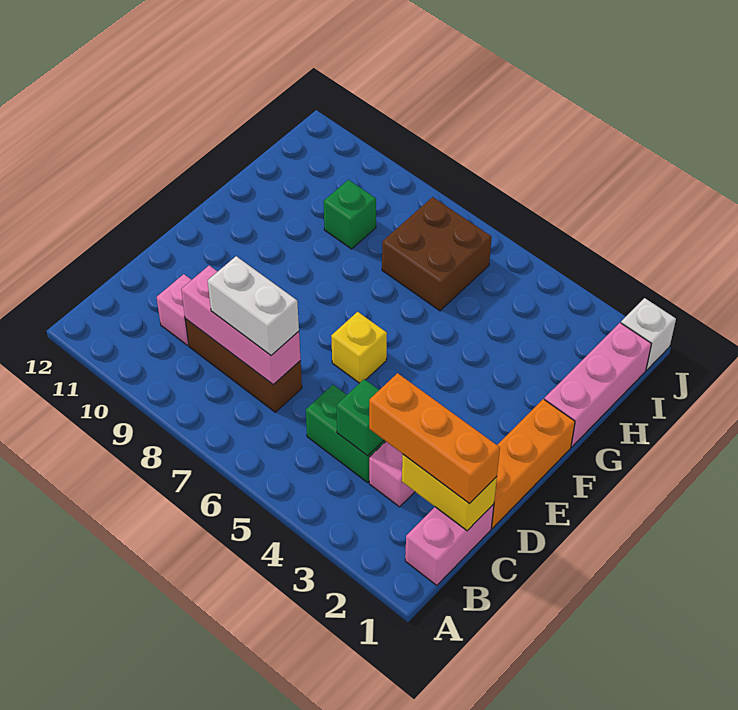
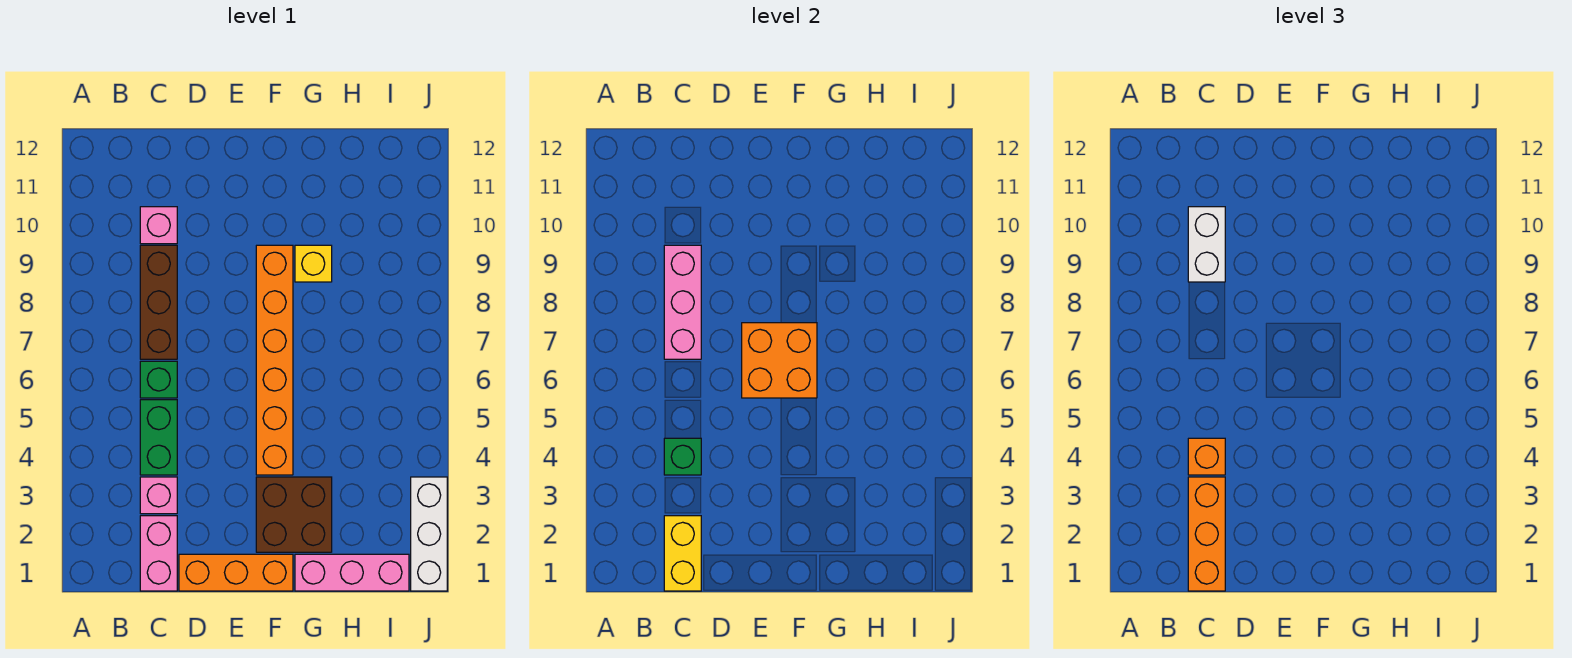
pink brick B1:C1 level 1 -> pink brick C1:C2 level 1
none -> orange brick C4 level 3
white brick C7:C8 level 3 -> white brick C9:C10 level 3
yellow brick E6 level 1 -> yellow brick G9 level 1
none -> orange brick E6:F7 level 2
none -> orange brick F4:F9 level 1
brown brick H6:I7 level 1 -> brown brick F2:G3 level 1
green brick H9 level 1 -> green brick C6 level 1
white brick J1 level 1 -> white brick J1:J3 level 1

